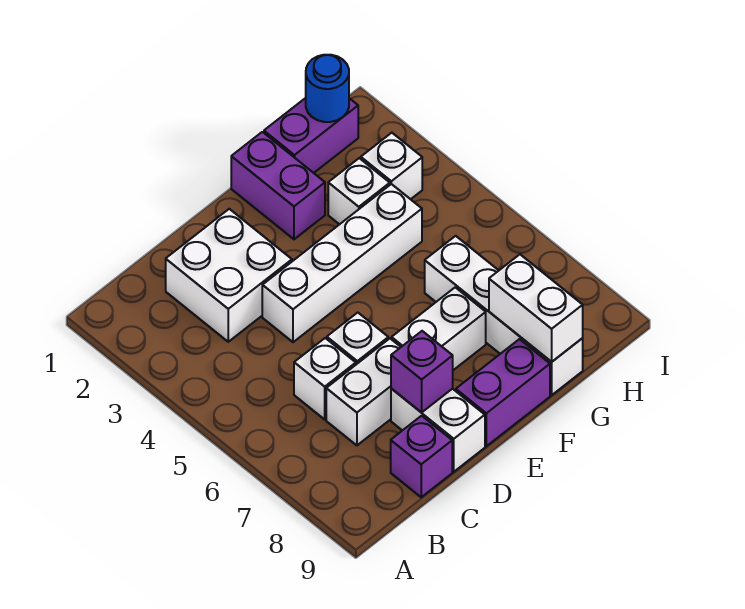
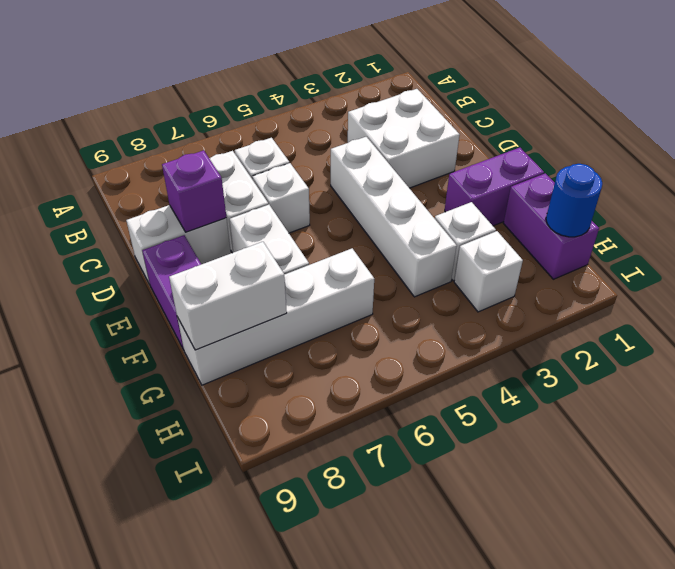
purple brick C9 level 1 -> none

